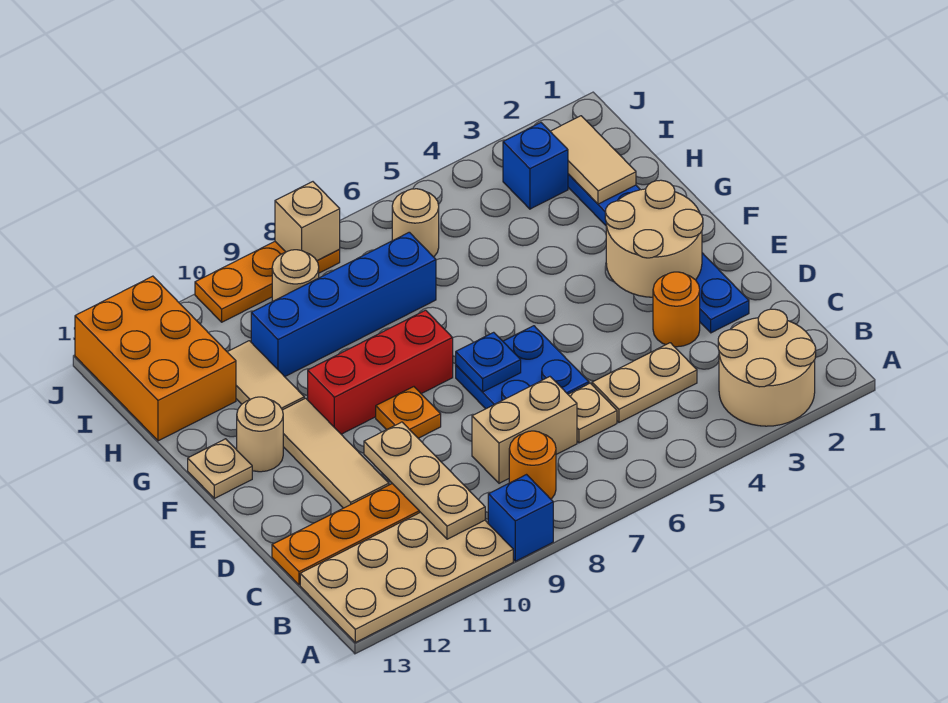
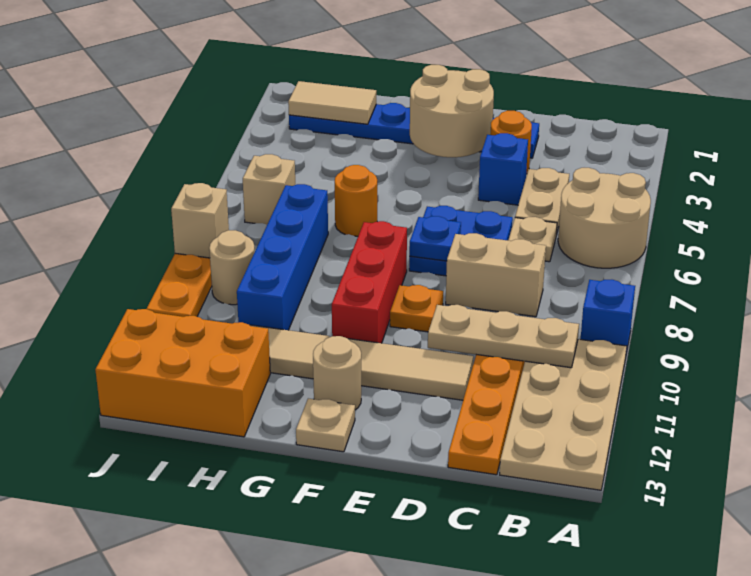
tan round brick A2:B3 level 1 -> tan round brick A5:B6 level 1
orange round brick B8 level 1 -> orange round brick G6 level 1
tan brick C7:C8 level 1 -> tan brick C8:D8 level 1
blue brick I3 level 1 -> blue brick D4 level 1
tan round brick I6 level 1 -> tan brick I6 level 1

